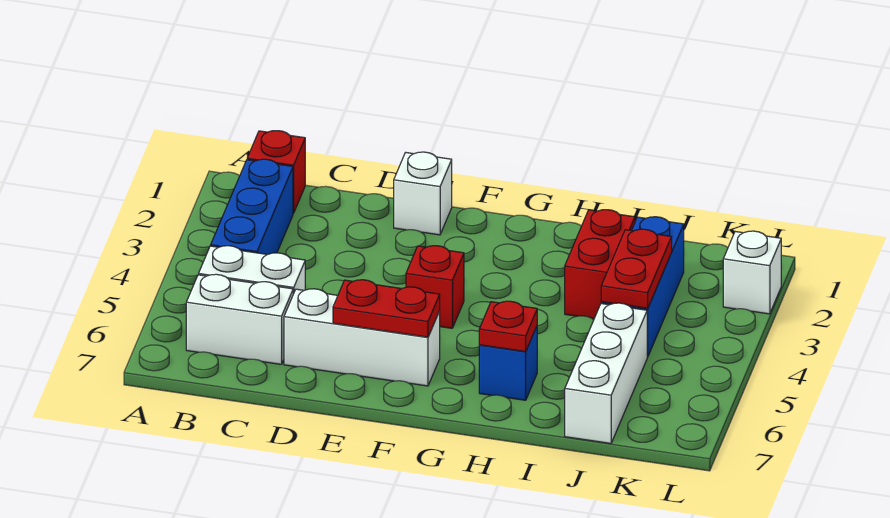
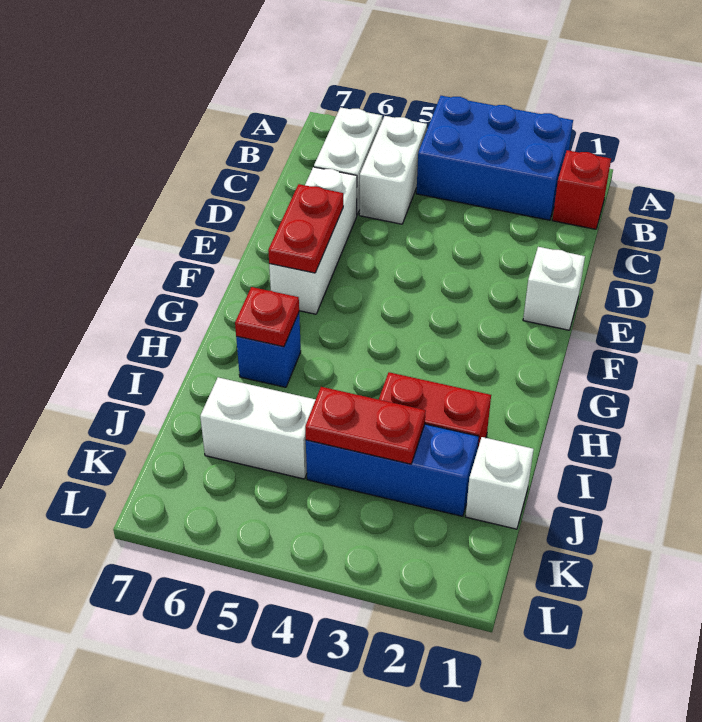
blue brick B2:B4 level 1 -> blue brick A2:B4 level 1
red brick F4 level 1 -> none
white brick J5:J7 level 1 -> white brick J5:J6 level 1
white brick L2 level 1 -> white brick J1 level 1

